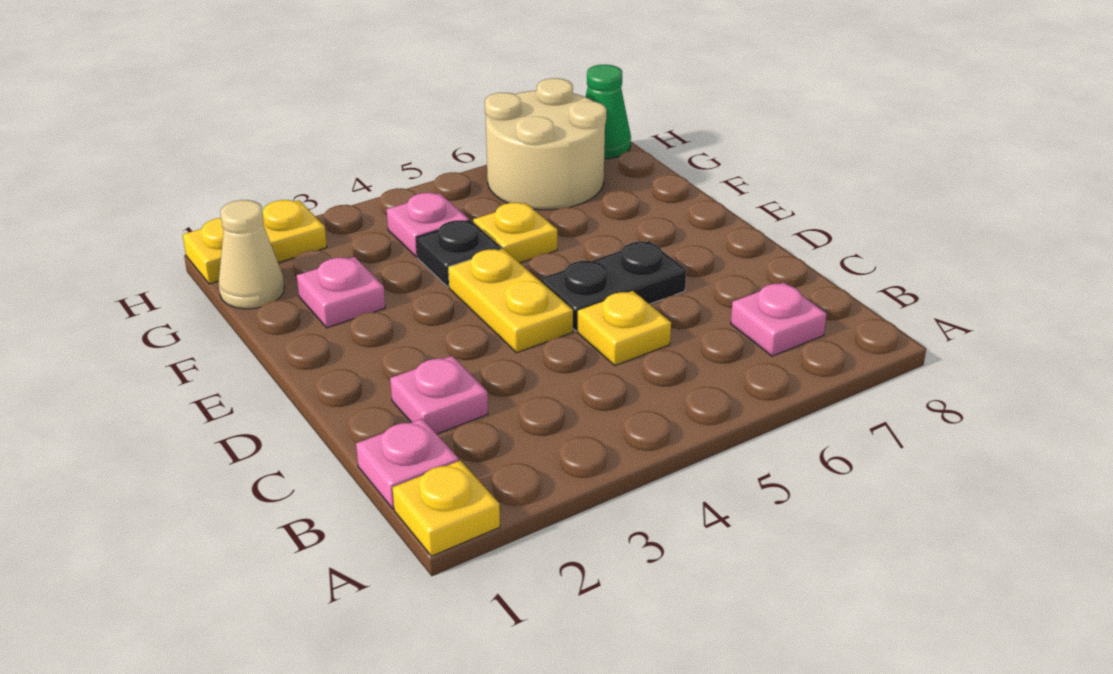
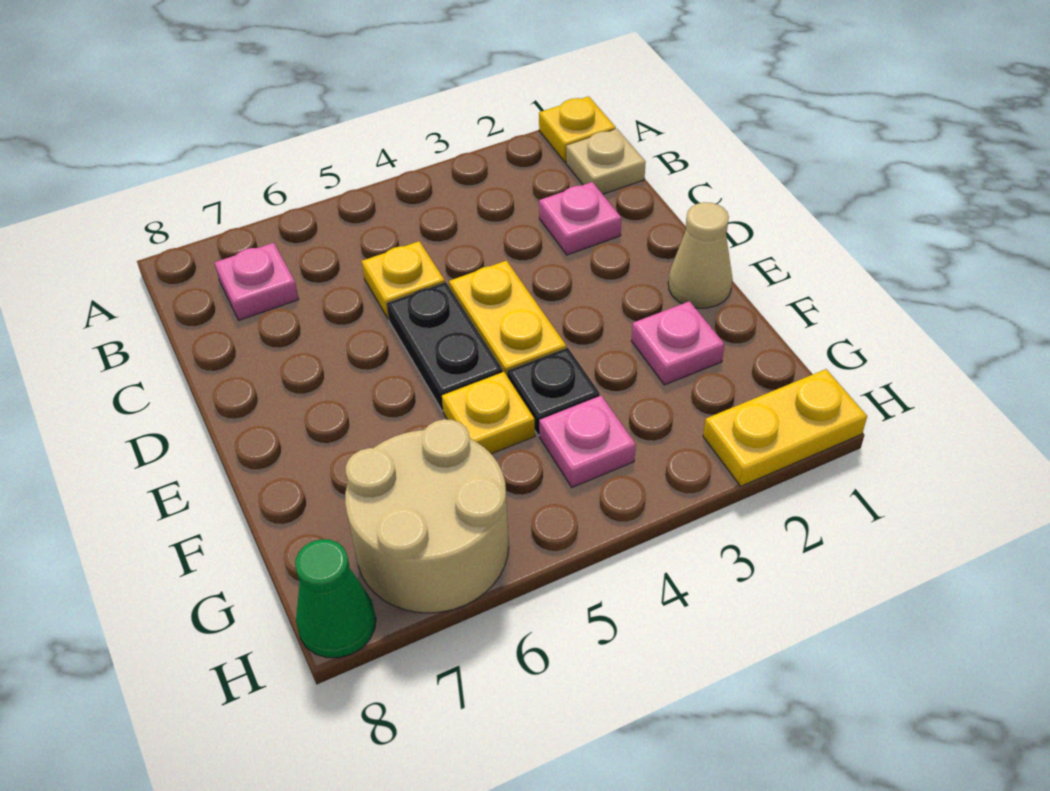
pink plate B1 level 1 -> tan plate B1 level 1
black plate D5:D6 level 1 -> black plate D5:E5 level 1
tan cone G1 level 1 -> tan cone E1 level 1

